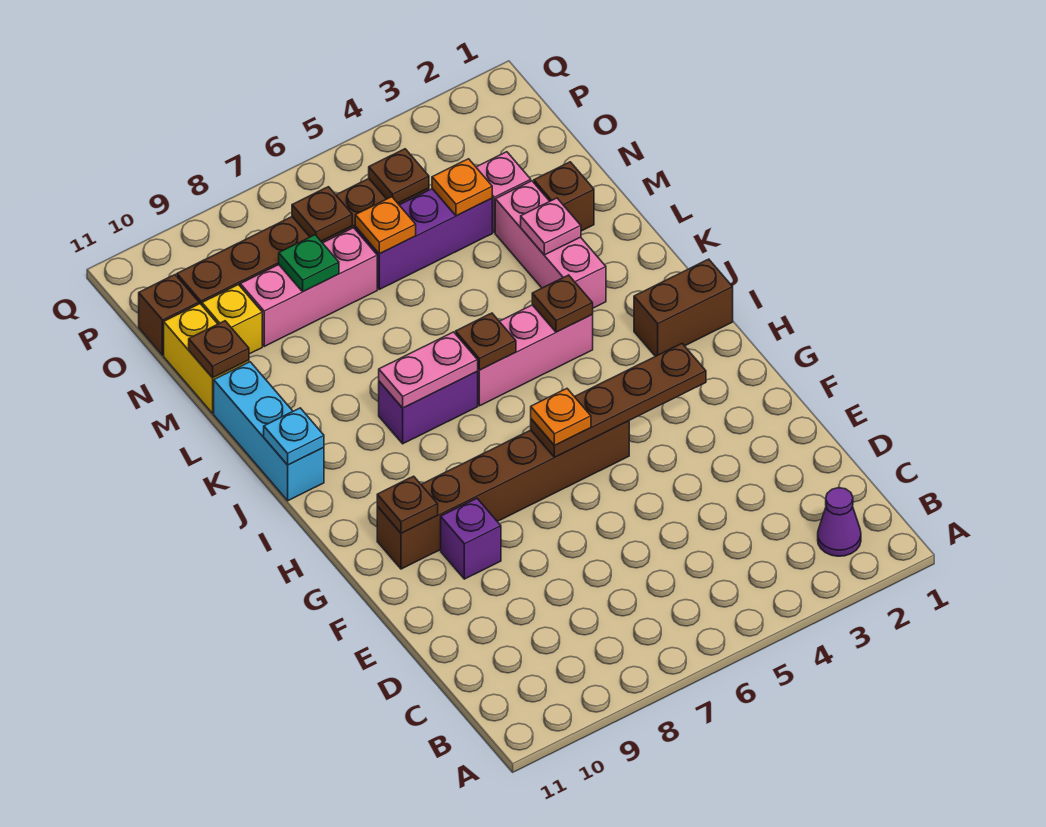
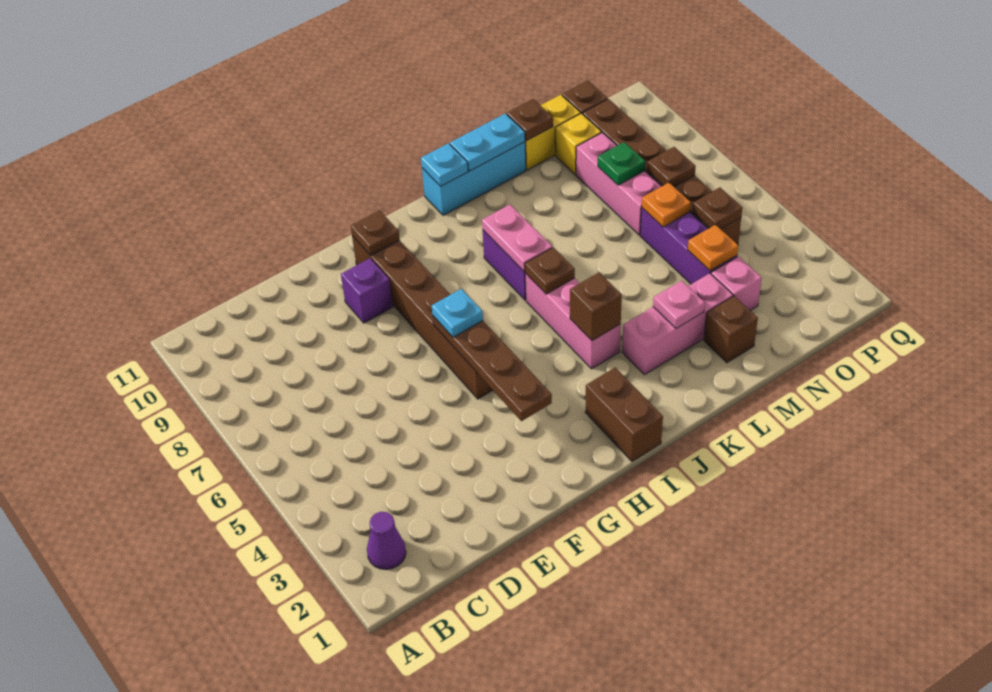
orange plate G6 level 3 -> cyan plate G6 level 3
brown plate J4 level 2 -> brown brick J4 level 2
none -> cyan plate K11:L11 level 2

